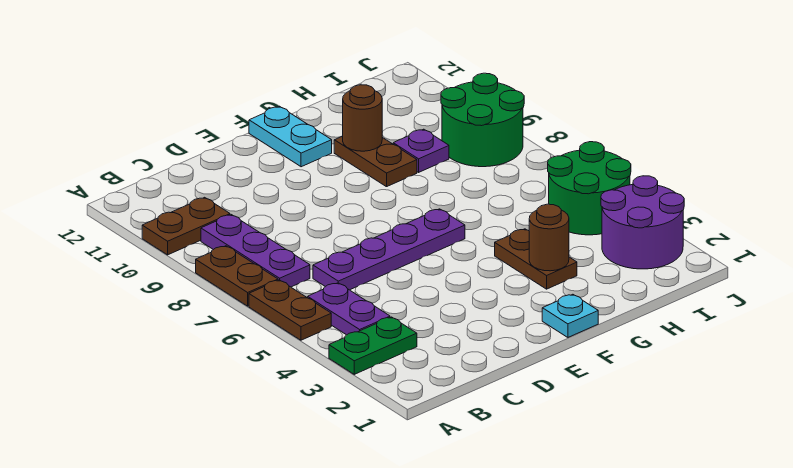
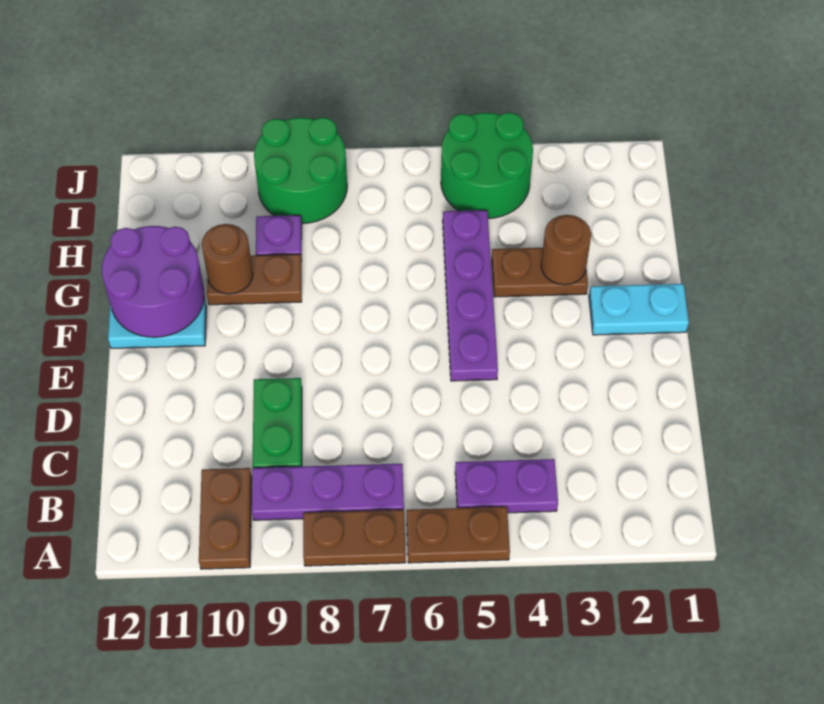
green plate A3:B3 level 1 -> green plate C9:D9 level 1
purple plate C6:F6 level 1 -> purple plate E5:H5 level 1
cyan plate F1 level 1 -> cyan plate F1:F2 level 1
purple round brick I2:J3 level 1 -> purple round brick F11:G12 level 2

